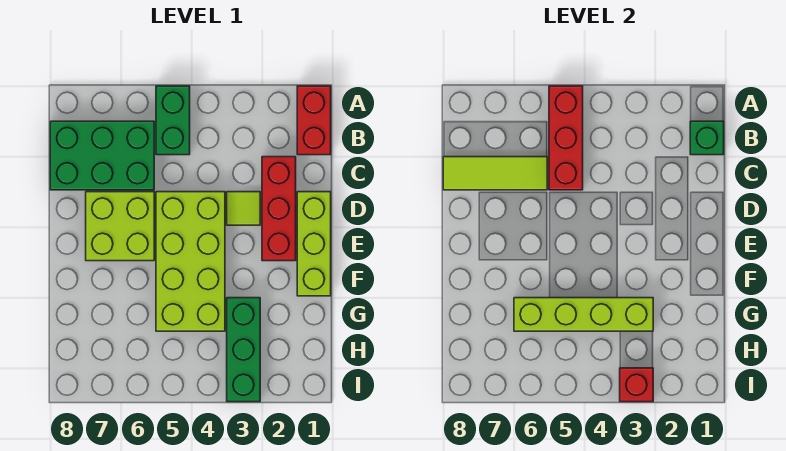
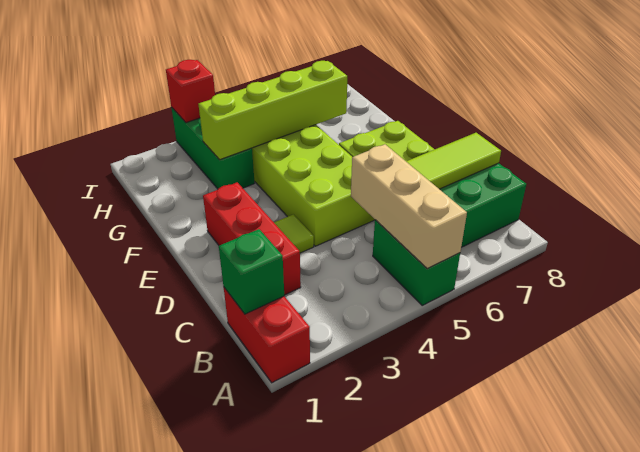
red brick A5:C5 level 2 -> tan brick A5:C5 level 2
lime brick D1:F1 level 1 -> none

